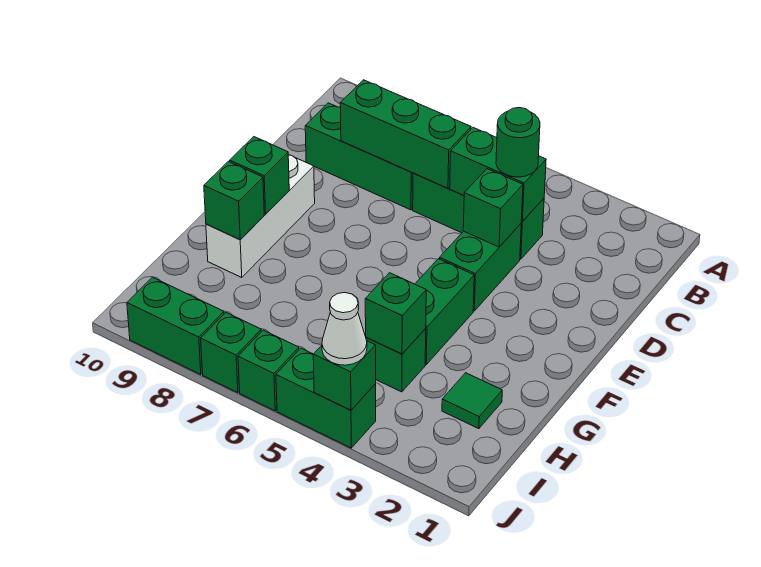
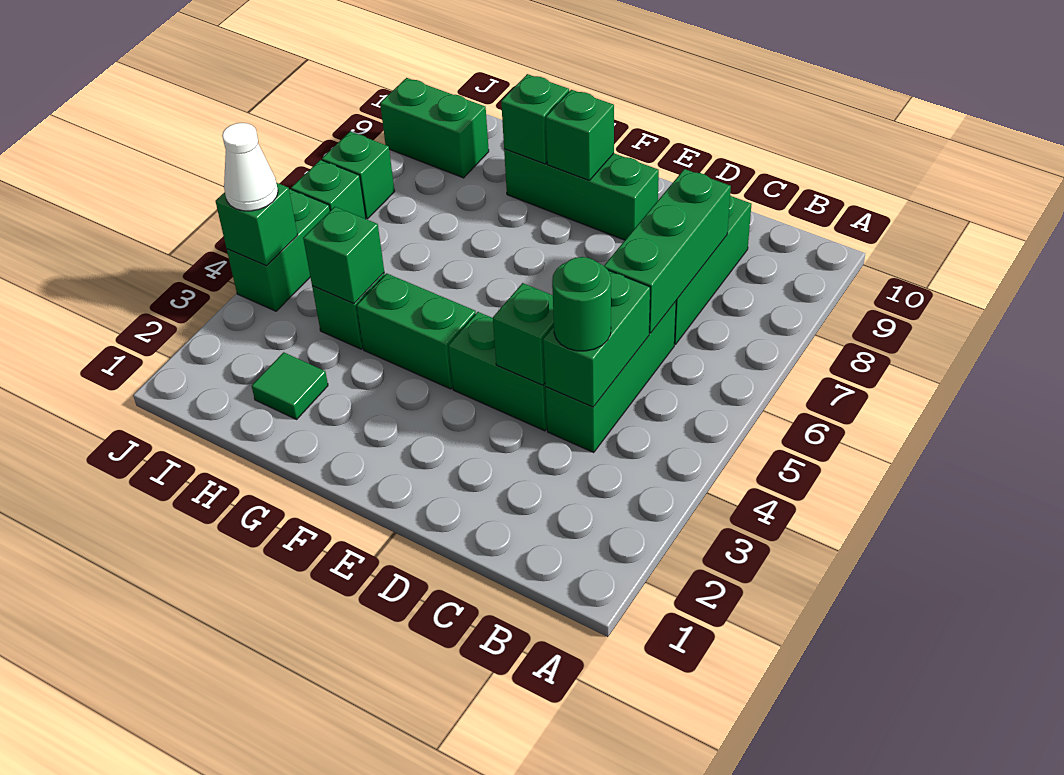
white brick E9:G9 level 1 -> green brick E9:G9 level 1
green brick J8:J9 level 1 -> green brick I9:J9 level 1

